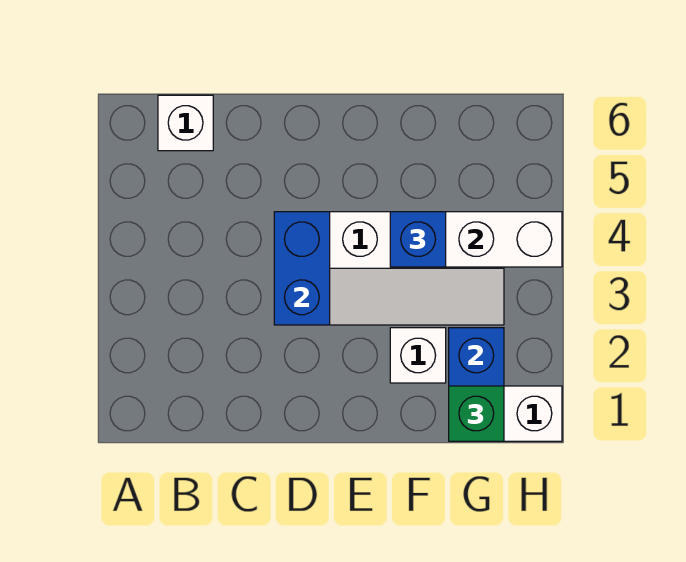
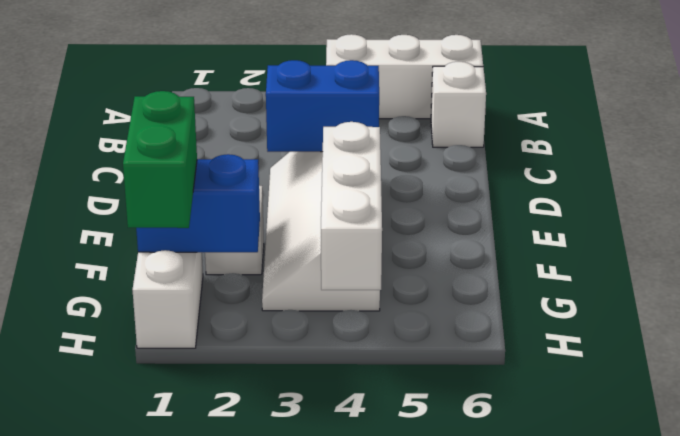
none -> white brick A4:A6 level 1
blue brick F4 level 3 -> none
green brick G1 level 3 -> green brick G1:H1 level 3

